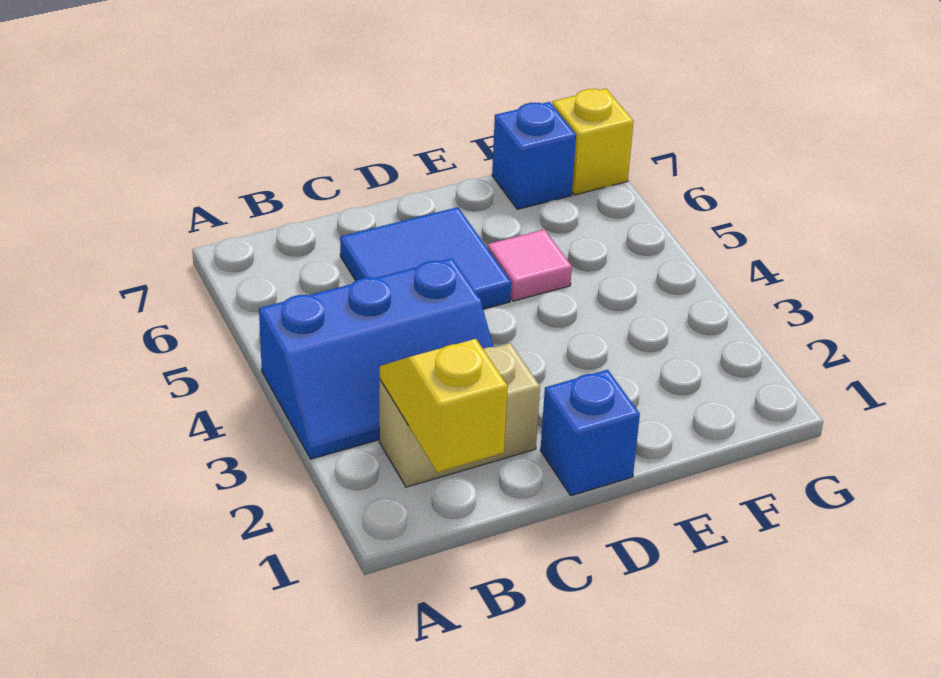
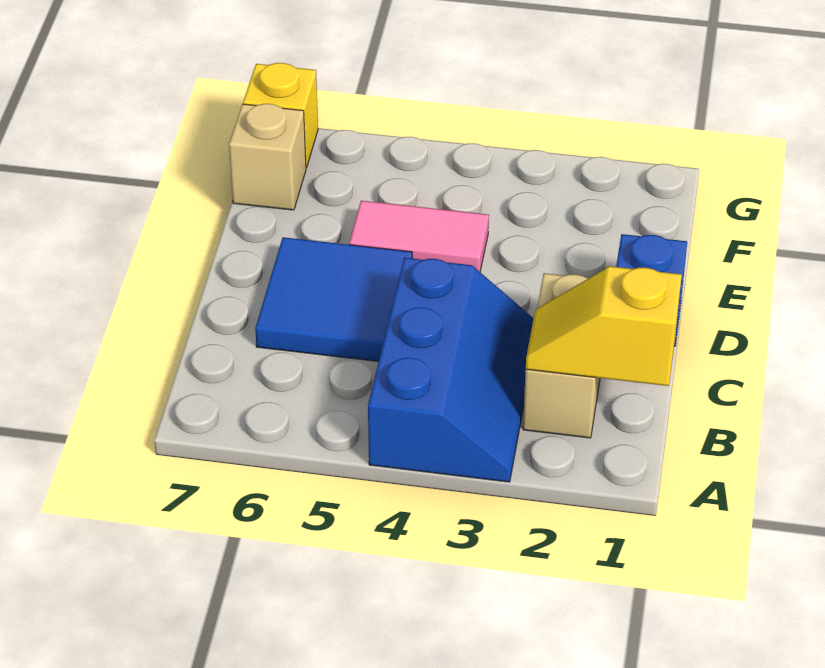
pink tile E5 level 1 -> pink tile E4:E5 level 1
blue brick F7 level 1 -> tan brick F7 level 1

